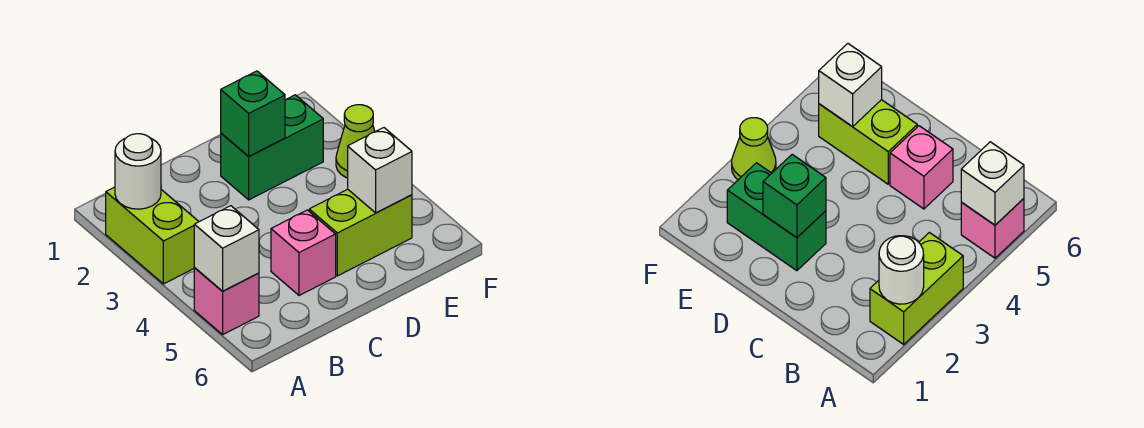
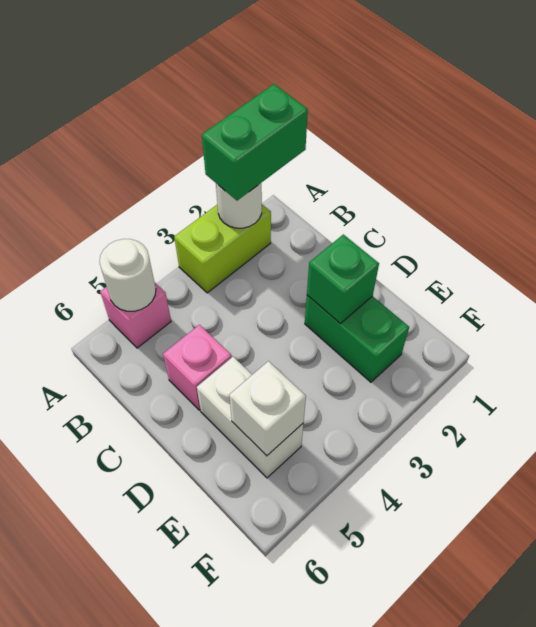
none -> green brick A1:A2 level 3
white brick A5 level 2 -> white round brick A5 level 2
lime brick D5:E5 level 1 -> white brick D5:E5 level 1
lime cone F3 level 1 -> none

